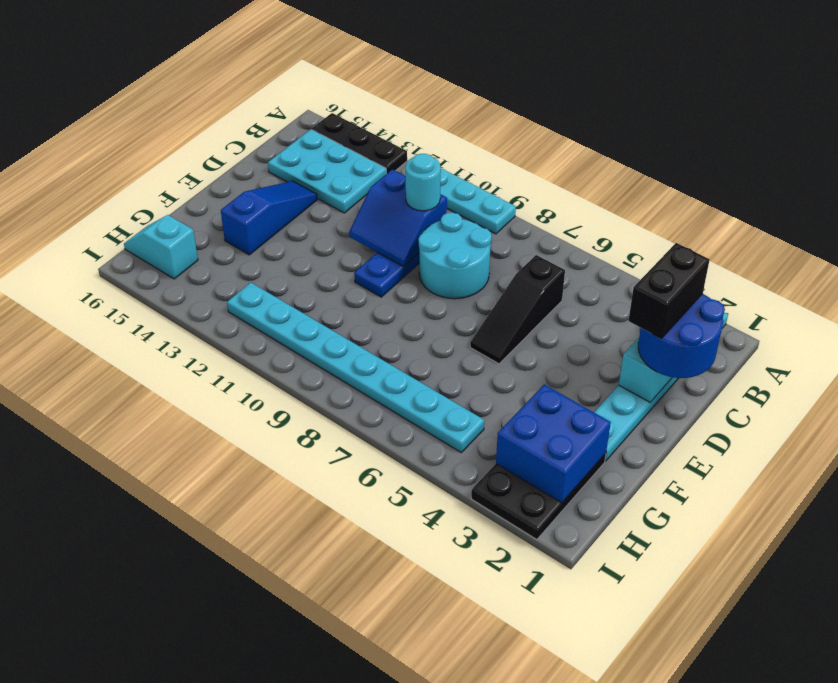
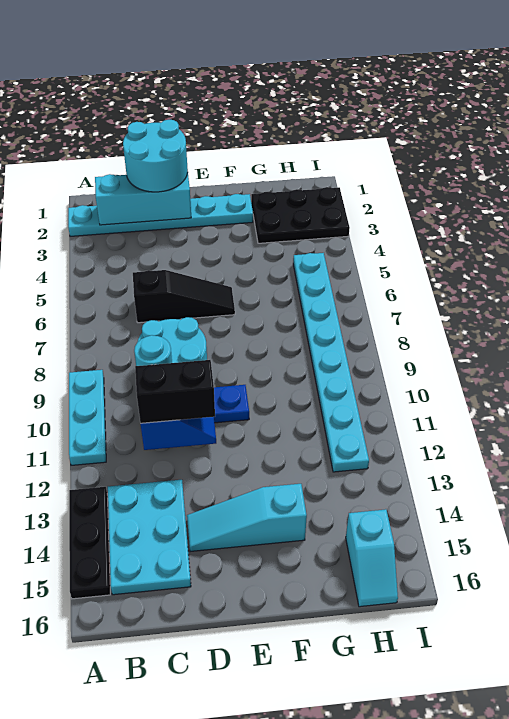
blue round brick C1:D2 level 3 -> cyan round brick C1:D2 level 3
black brick C2:D2 level 4 -> black brick C11:D11 level 3
blue slope D14:F14 level 1 top F -> cyan slope D14:F14 level 1 top F
blue brick G2:H3 level 2 -> none

